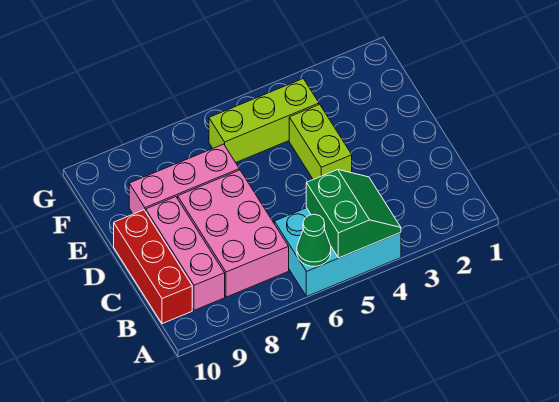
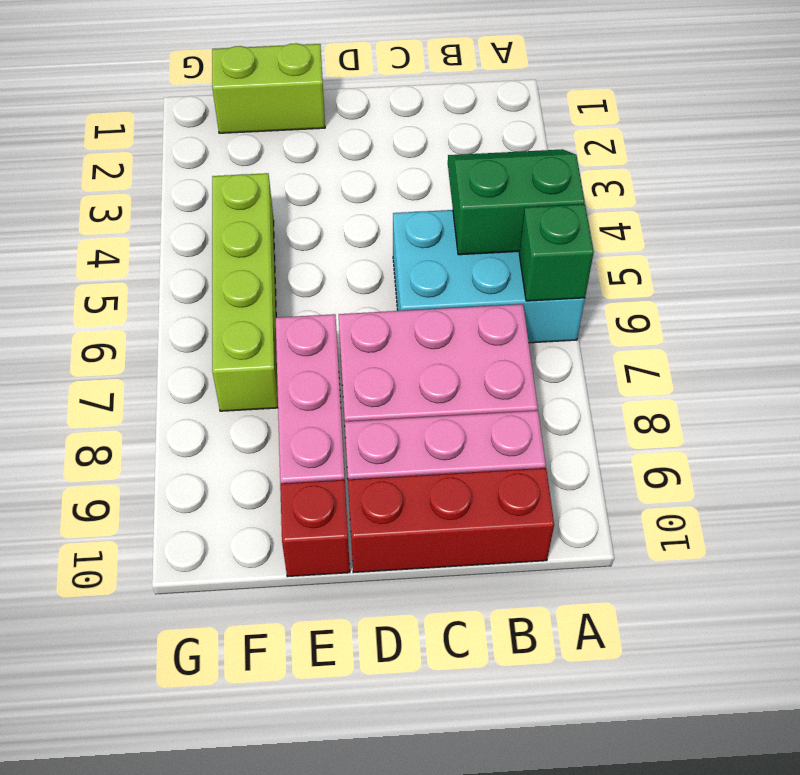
cyan brick A4:B6 level 1 -> cyan brick A5:C6 level 1
green cone A6 level 2 -> green brick A6 level 2
lime brick D4:E4 level 1 -> lime brick E1:F1 level 1
none -> red brick E10 level 1
lime brick F4:F6 level 1 -> lime brick F4:F7 level 1

